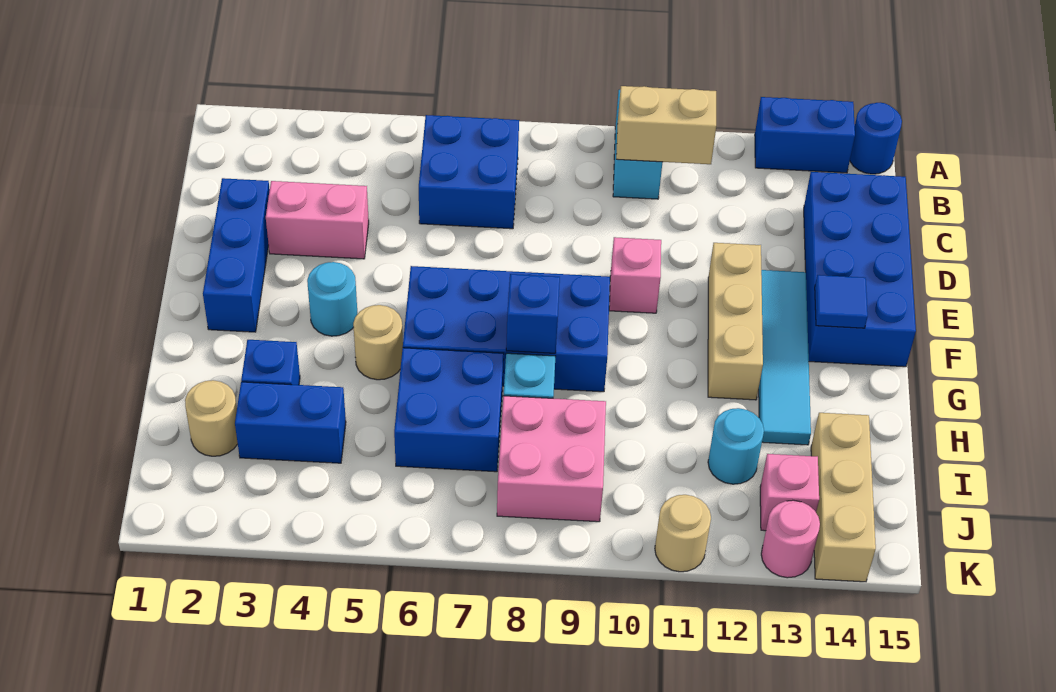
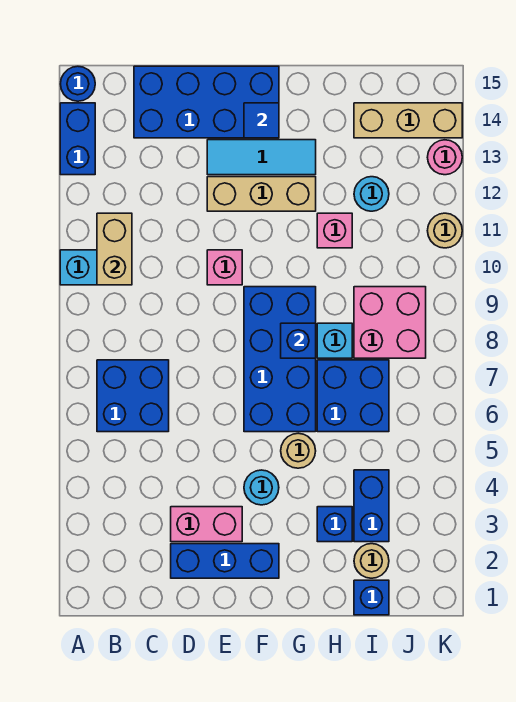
pink brick D3:D4 level 1 -> pink brick D3:E3 level 1
cyan tile E13:H13 level 1 -> cyan tile E13:G13 level 1
none -> blue brick I1 level 1
pink brick J13 level 1 -> pink brick H11 level 1

